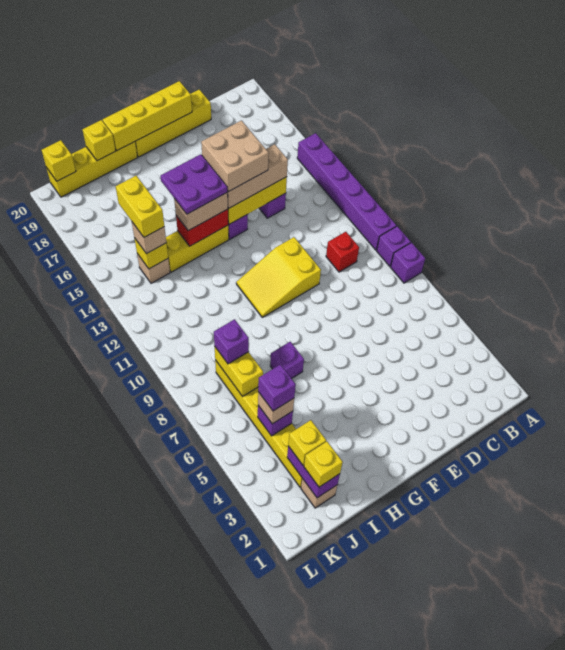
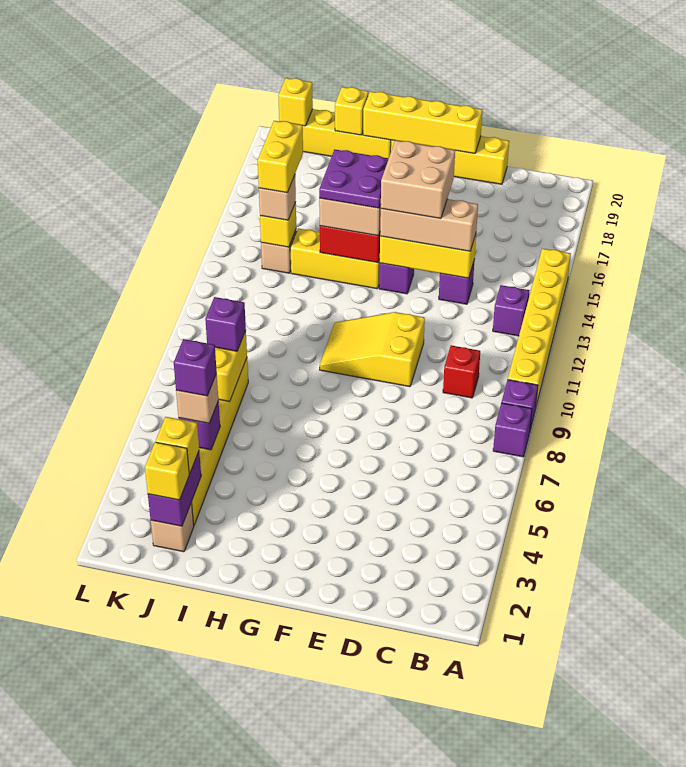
purple brick A10:A15 level 1 -> yellow brick A10:A15 level 1
purple brick H7 level 1 -> purple brick B13 level 1

